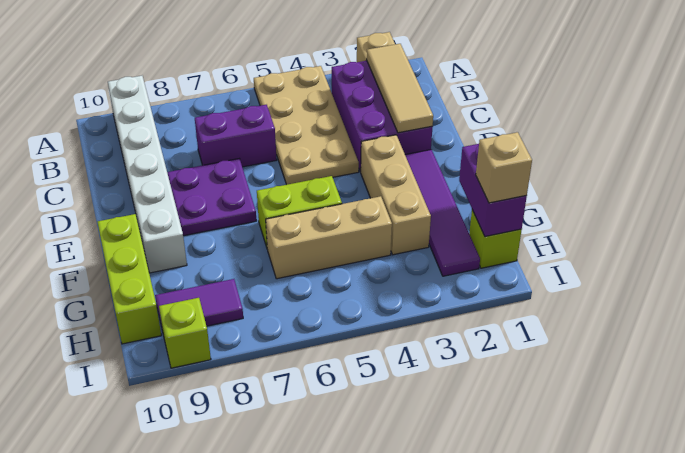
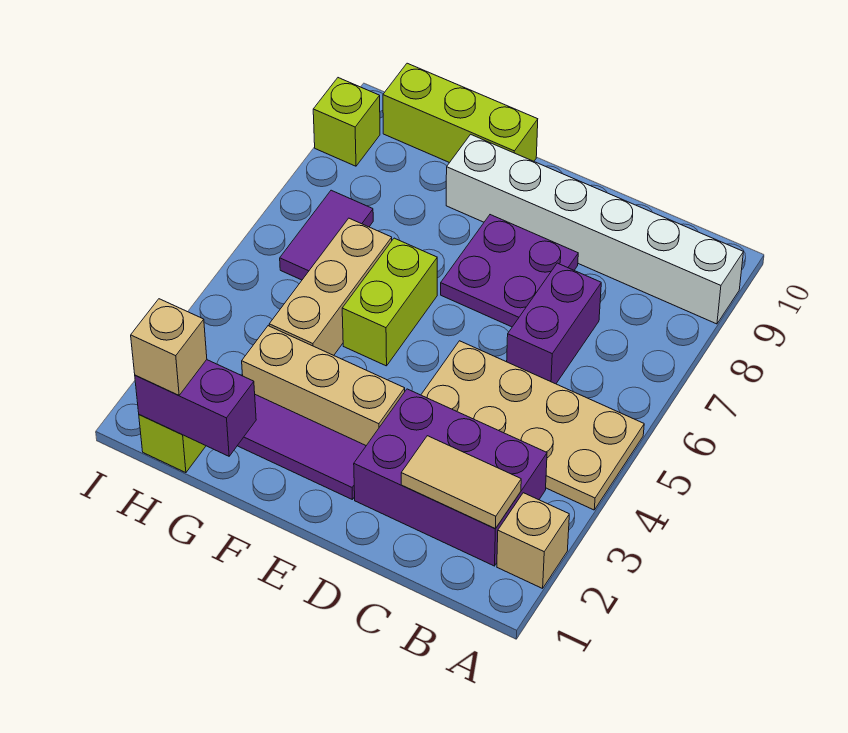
tan tile B2:D2 level 2 -> tan tile B2:C2 level 2
purple tile H8:H9 level 1 -> purple tile H6:H7 level 1

